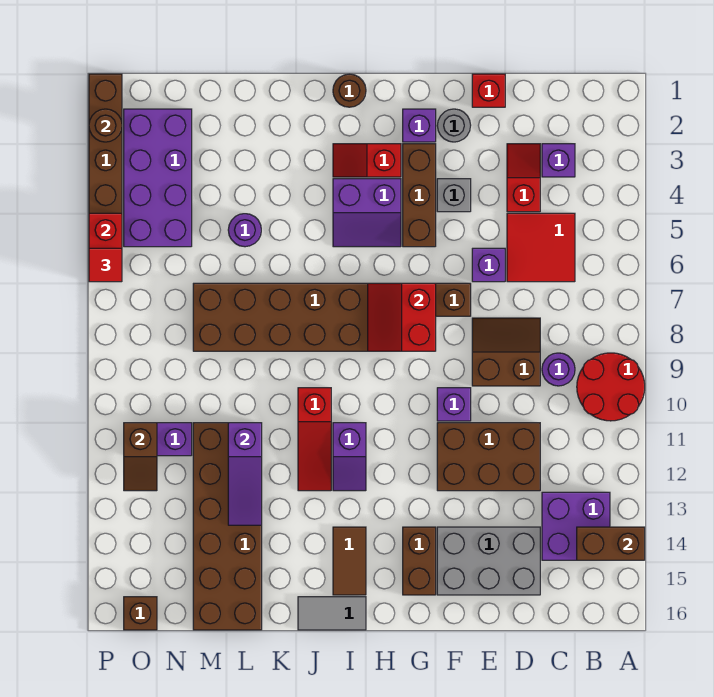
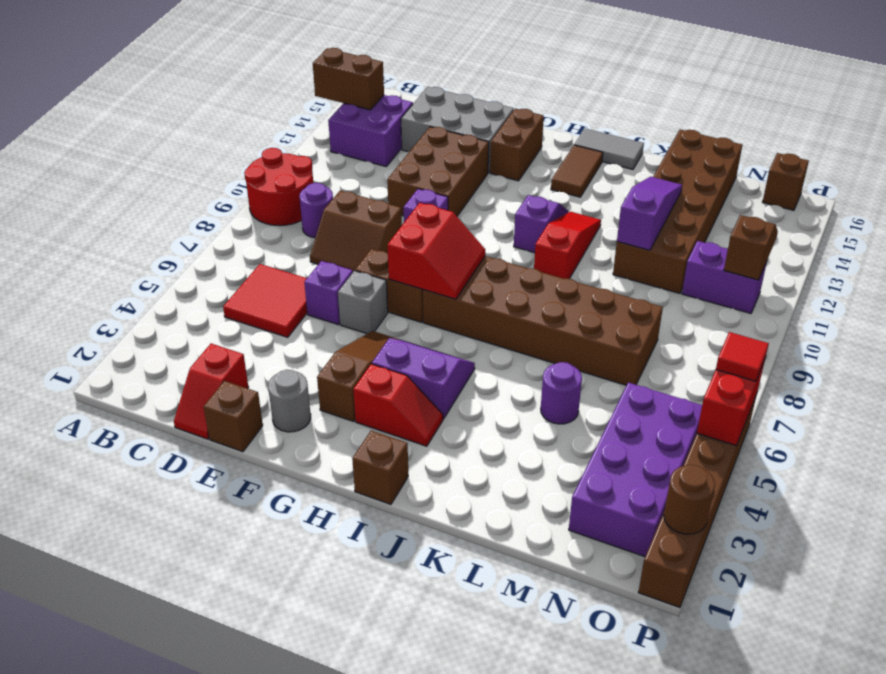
purple brick C3 level 1 -> none
red slope D3:D4 level 1 top 4 -> red slope D1:D2 level 1 top 2
brown brick D11:F12 level 1 -> brown brick E11:F13 level 1
red brick E1 level 1 -> brown brick E1 level 1
grey brick F4 level 1 -> grey brick F6 level 1
purple brick G2 level 1 -> none
brown brick G3:G5 level 1 -> brown slope G3:G5 level 1 top 3
brown round brick I1 level 1 -> brown brick I1 level 1

